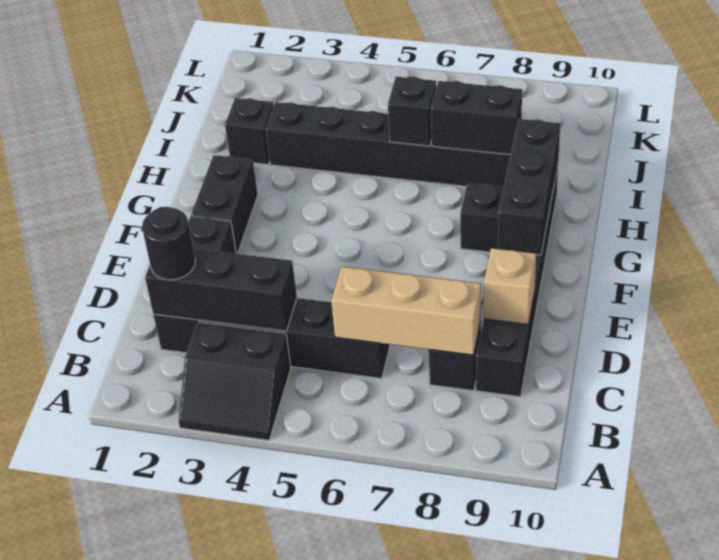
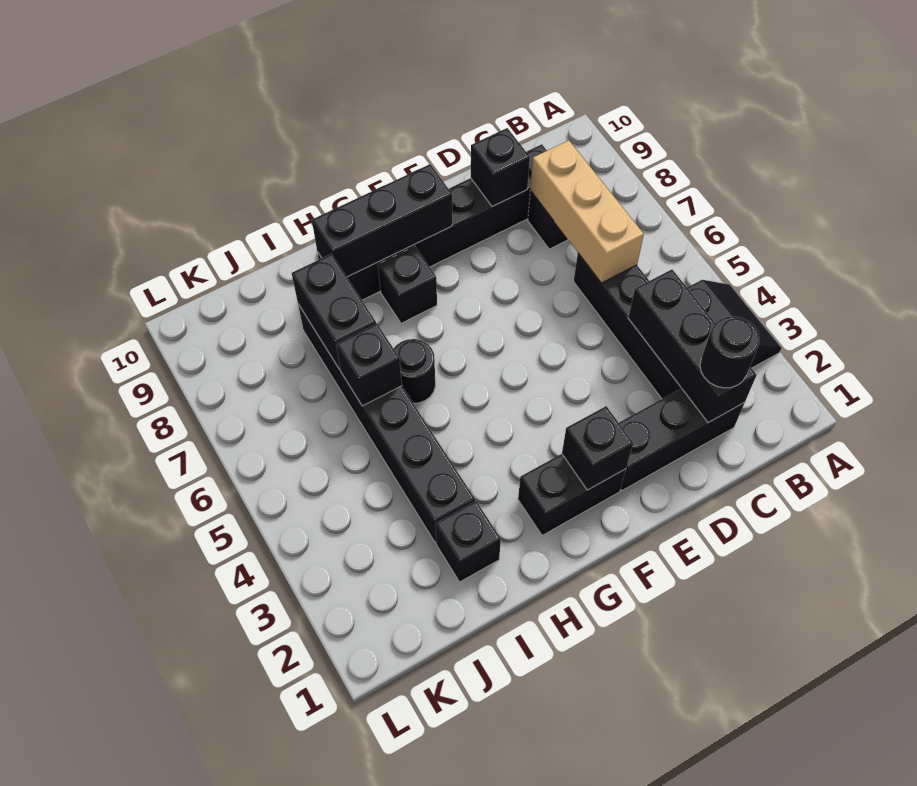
tan brick D9 level 2 -> black brick D9 level 2
none -> black brick F2 level 2
none -> black round brick H6 level 1

